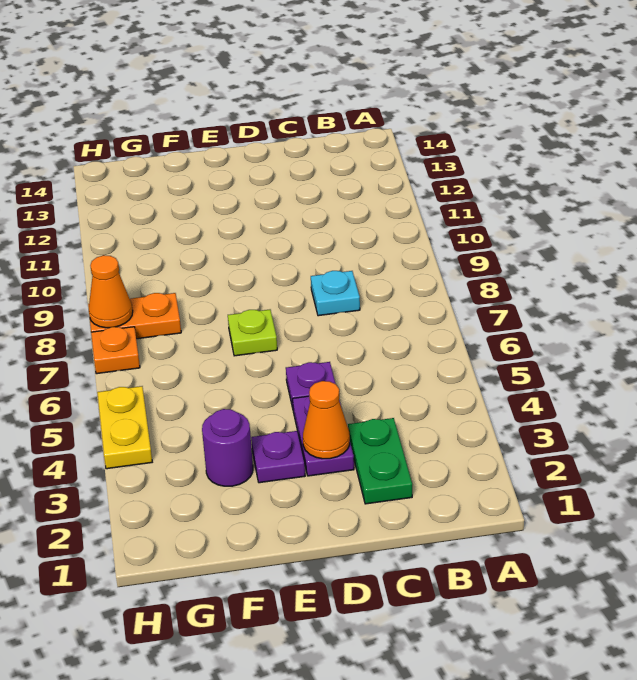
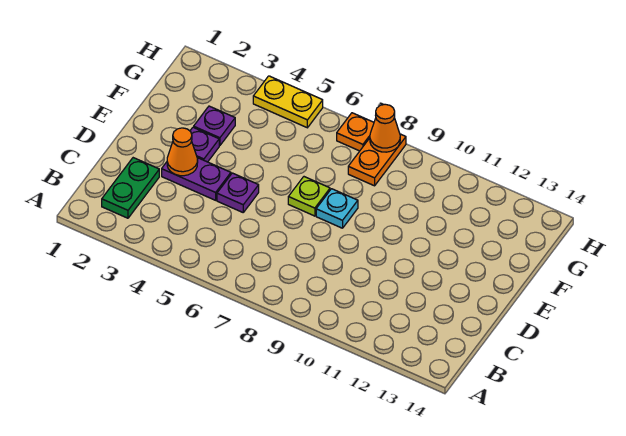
green plate C2:C3 level 1 -> green plate B2:C2 level 1
cyan plate C8 level 1 -> cyan plate E8 level 1
purple round brick F3 level 1 -> purple plate F3 level 1

